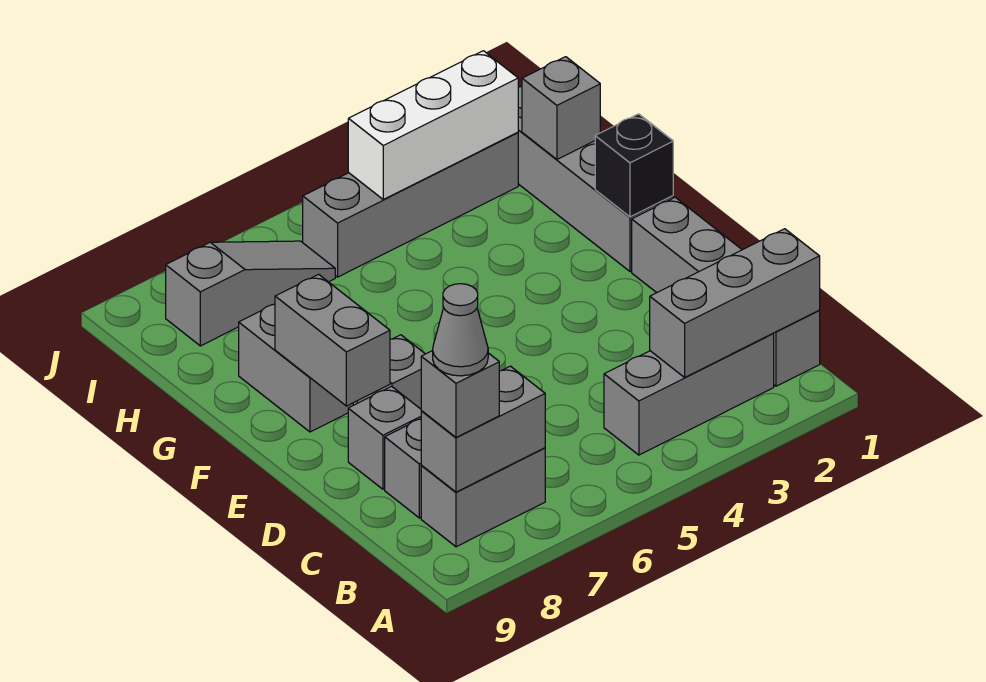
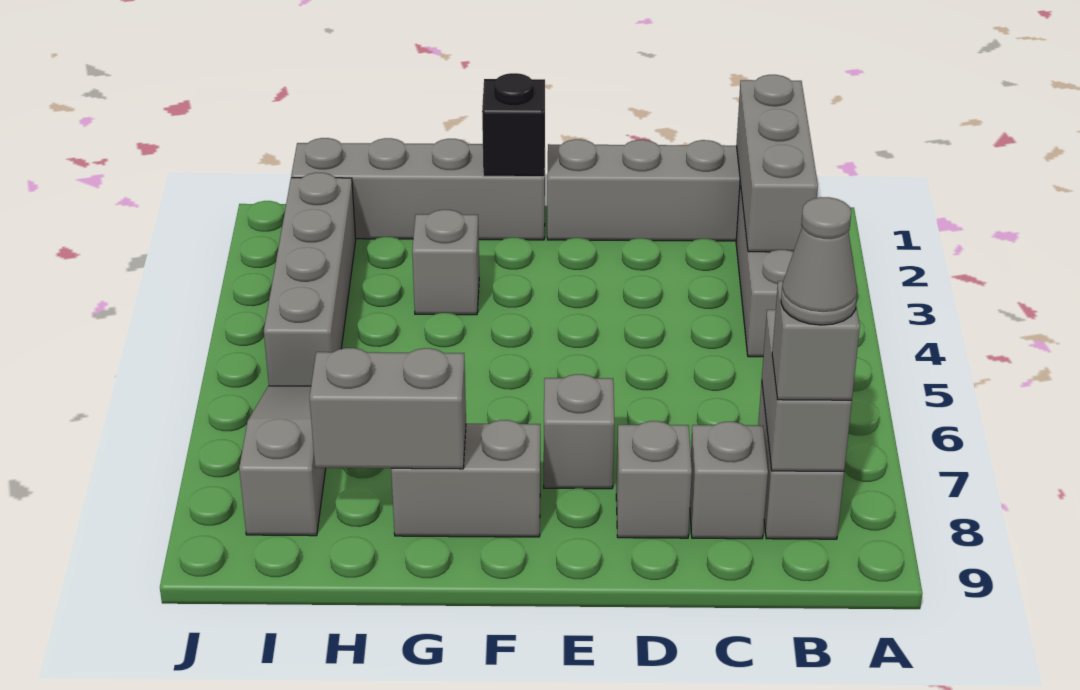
grey brick E8:F8 level 2 -> grey brick G8:H8 level 2
grey brick H1 level 2 -> grey brick G3 level 1
white brick I2:I4 level 2 -> none

